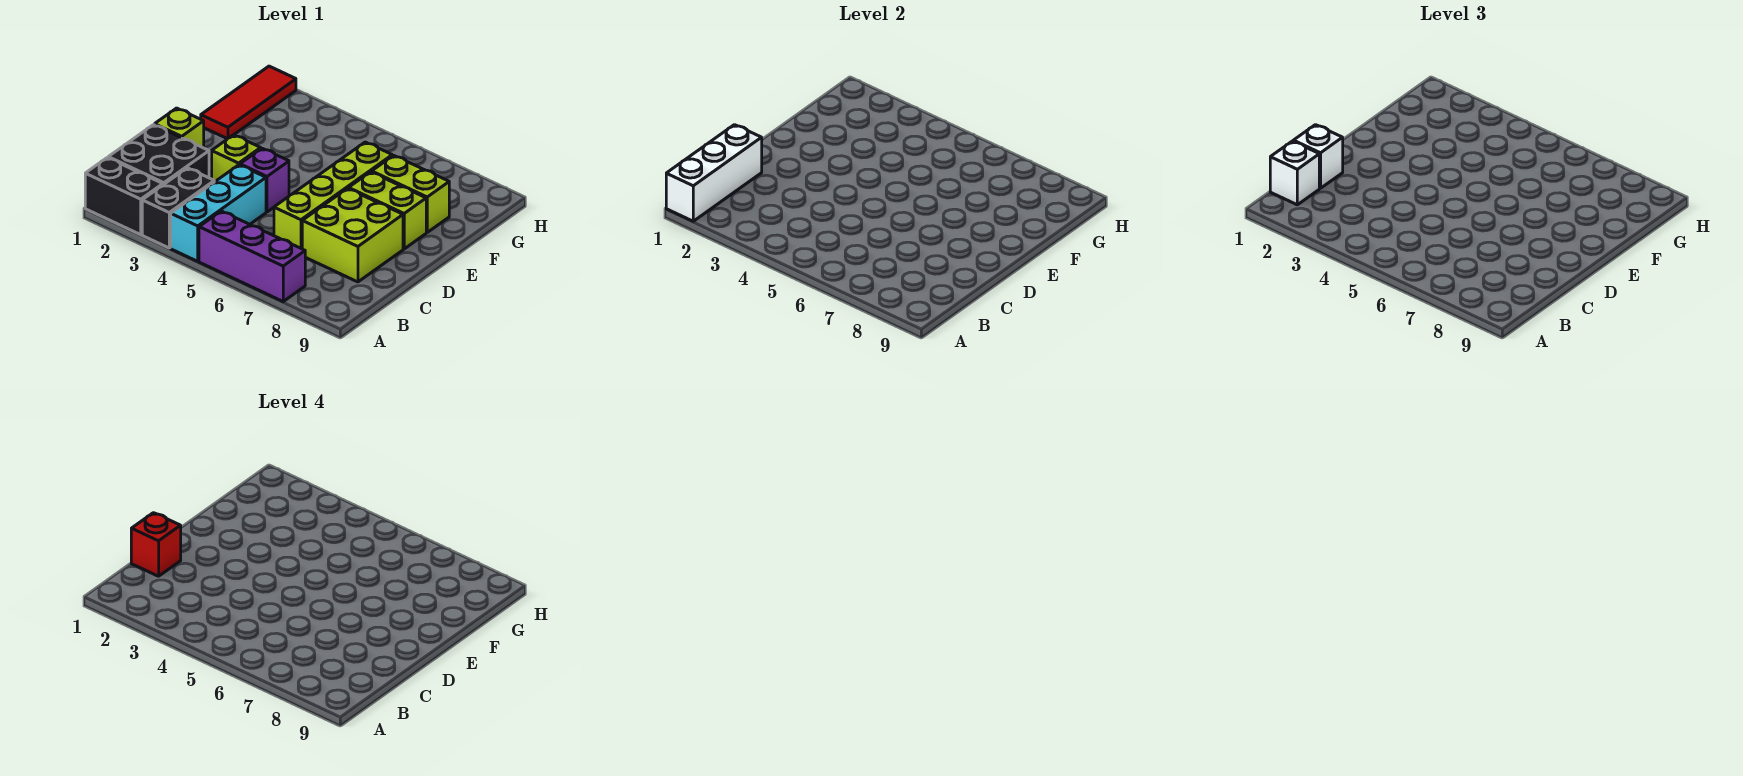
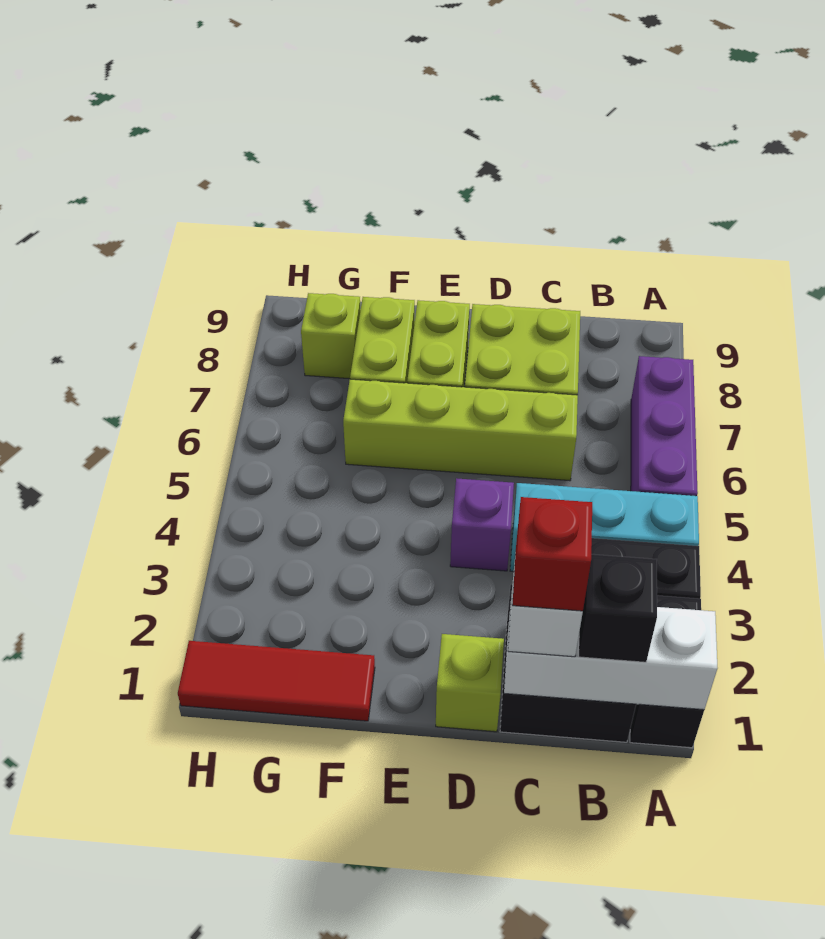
white brick B1 level 3 -> black brick B1 level 3
lime brick D3 level 1 -> lime brick G8 level 1

